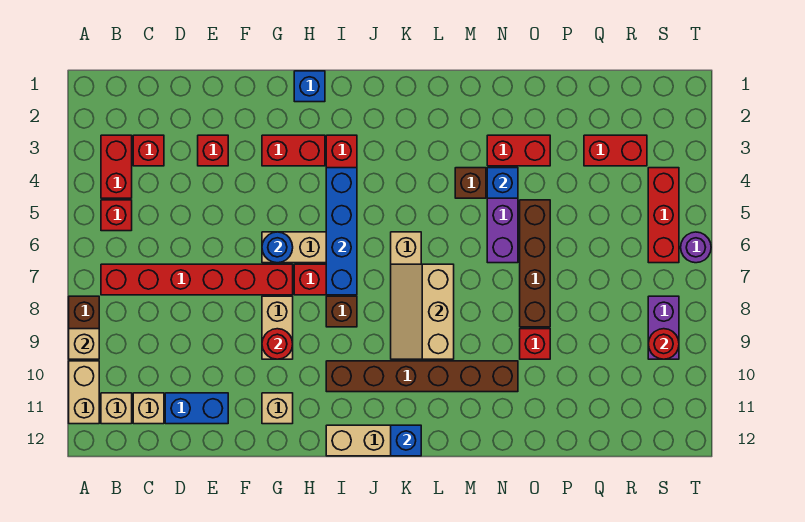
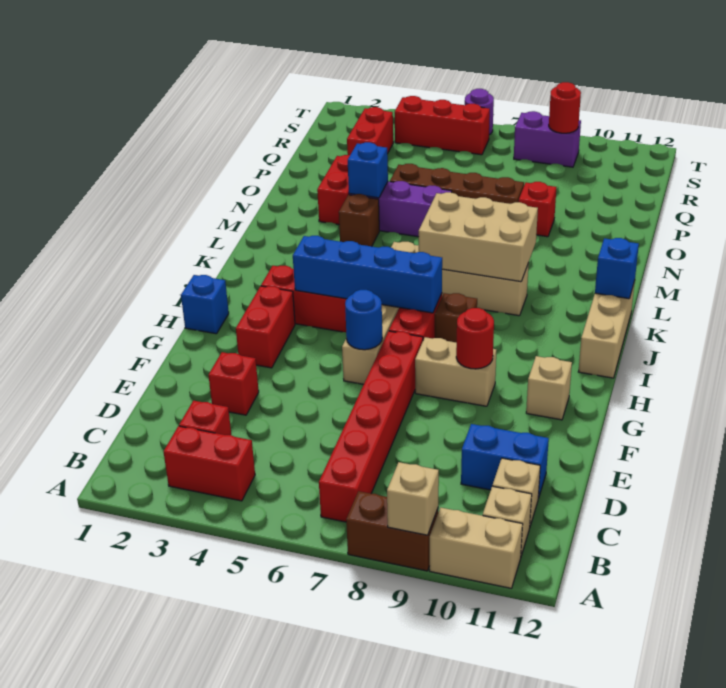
red brick B5 level 1 -> none
blue brick D11:E11 level 1 -> blue brick D10:D11 level 1
brown brick I10:N10 level 1 -> none
tan slope K7:L9 level 2 top L -> tan brick K7:L9 level 2

